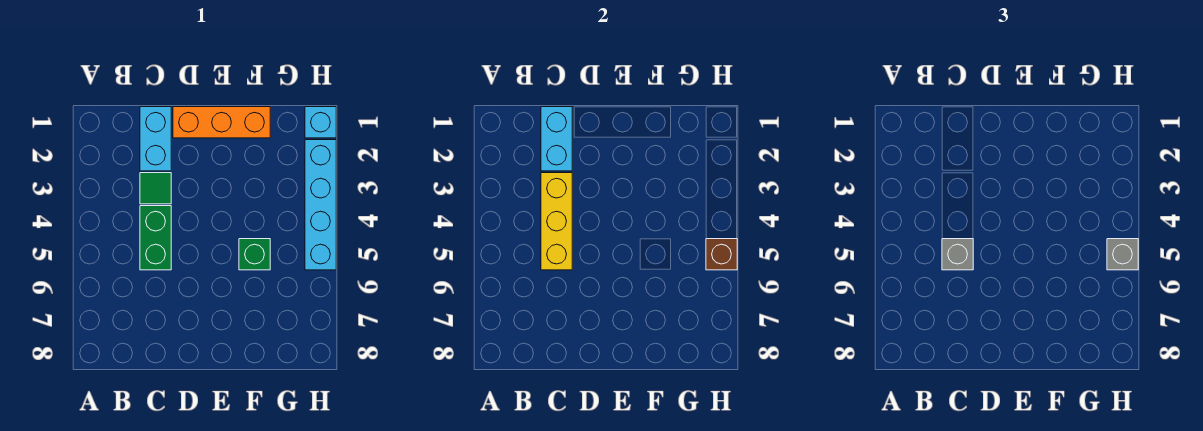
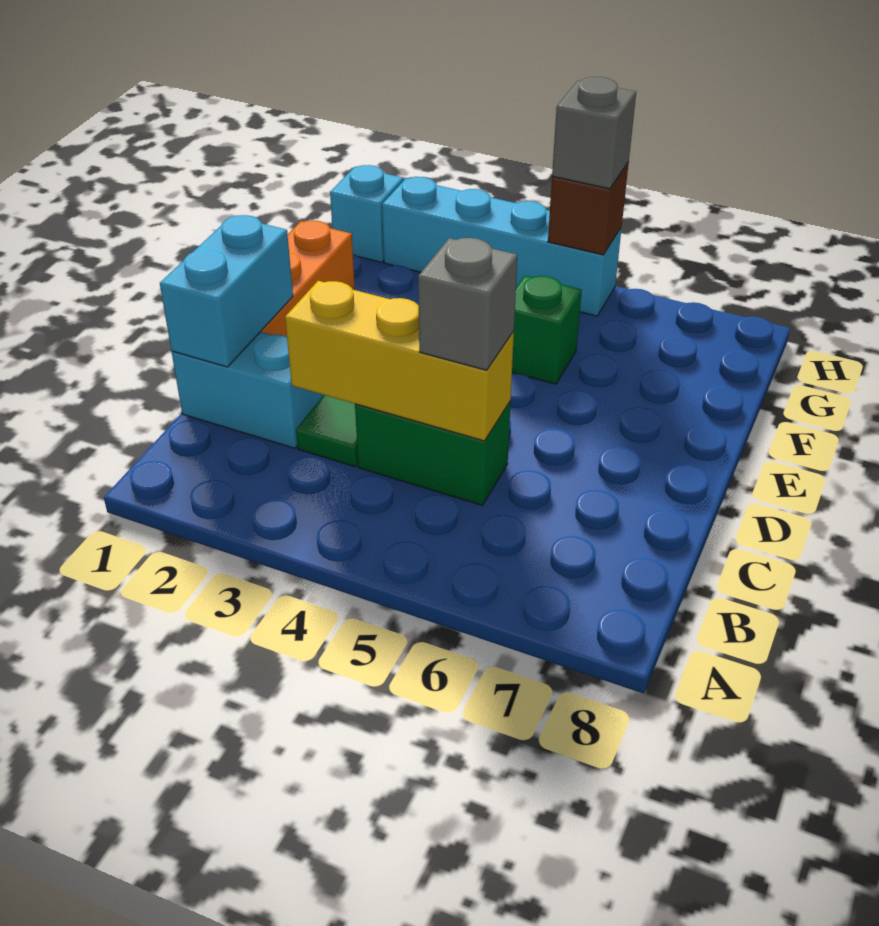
cyan brick C1:C2 level 2 -> cyan brick C1:D1 level 2

